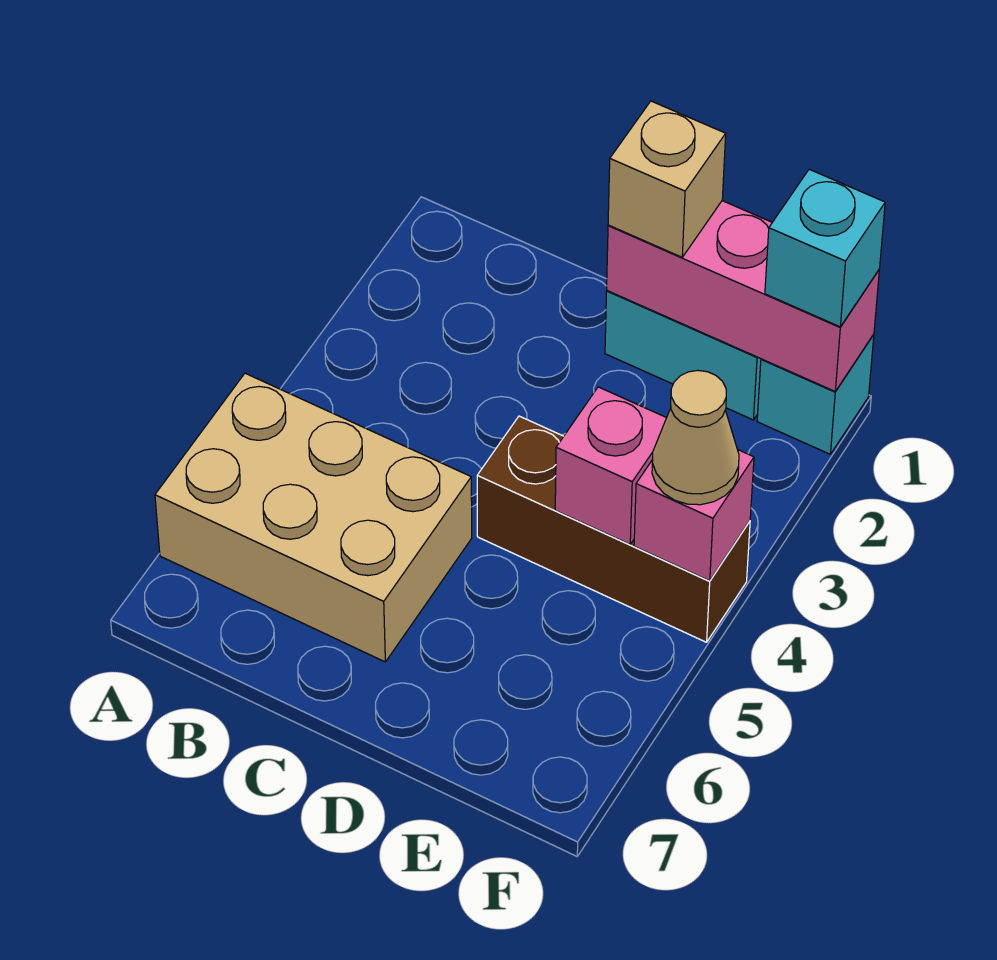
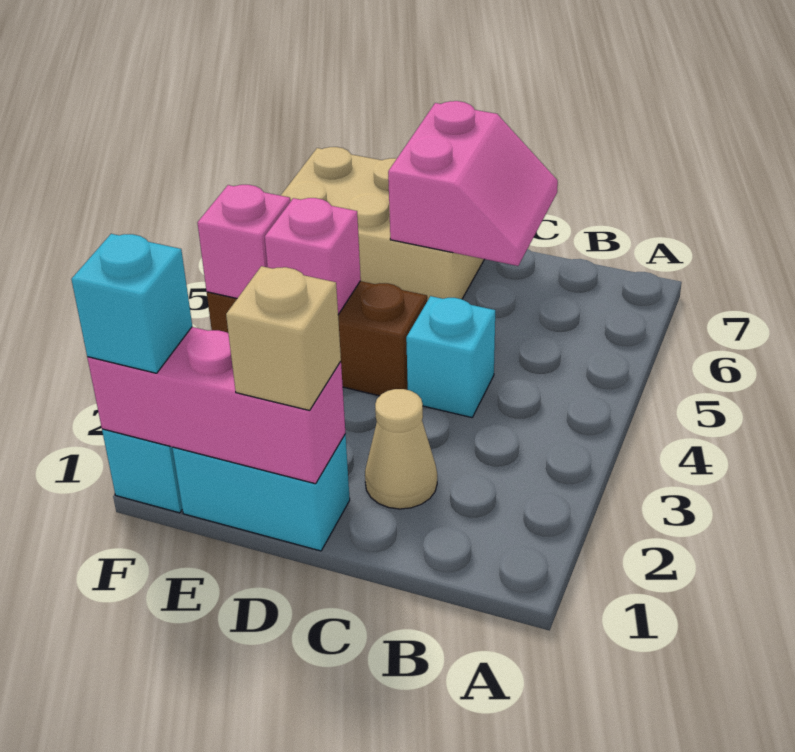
tan brick A5:C6 level 1 -> tan brick D6:F7 level 1
none -> cyan brick C4 level 1
none -> pink slope C6:D7 level 2 top D
tan cone F4 level 3 -> tan cone C2 level 1

